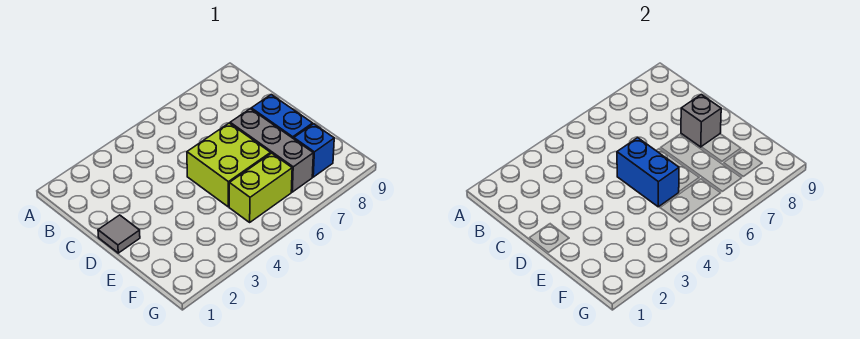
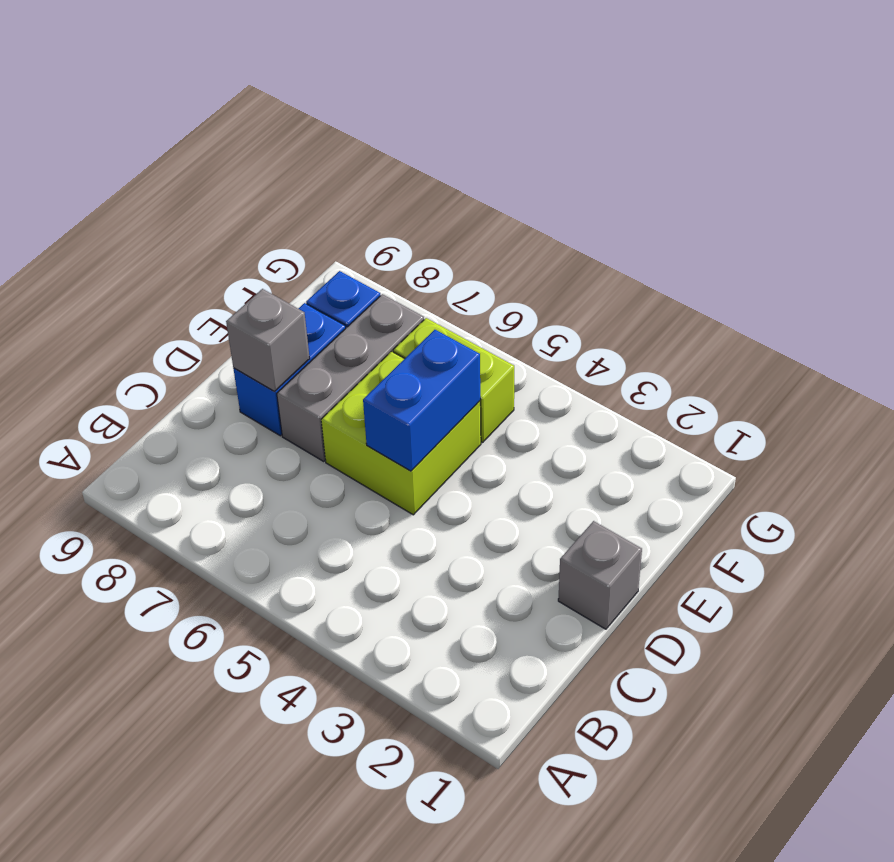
grey tile D1 level 1 -> grey brick D1 level 1

